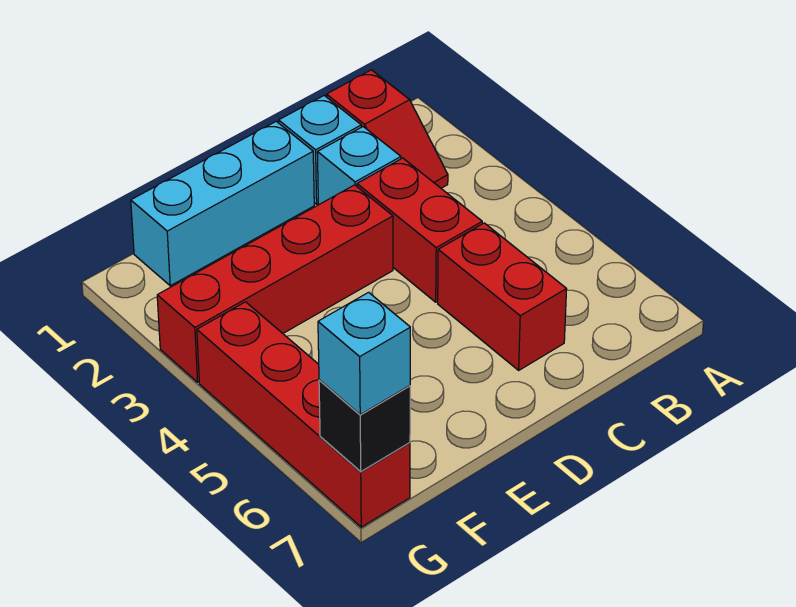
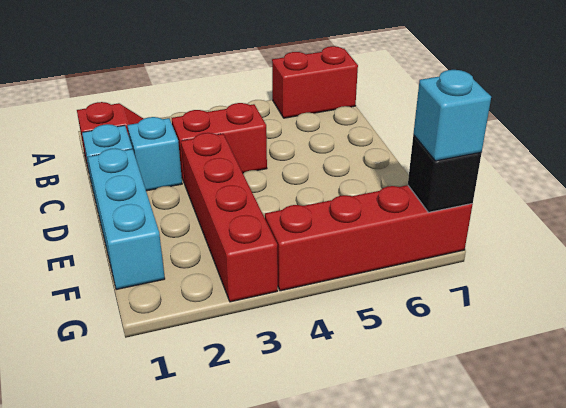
red brick C5:C6 level 1 -> red brick A6:A7 level 1

